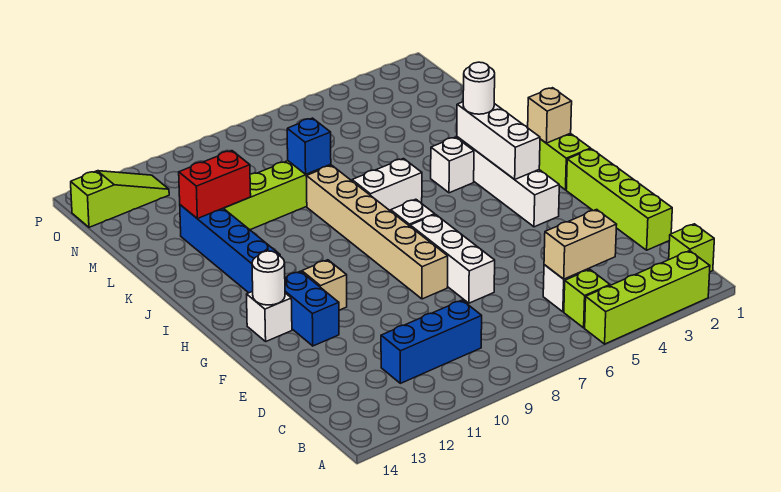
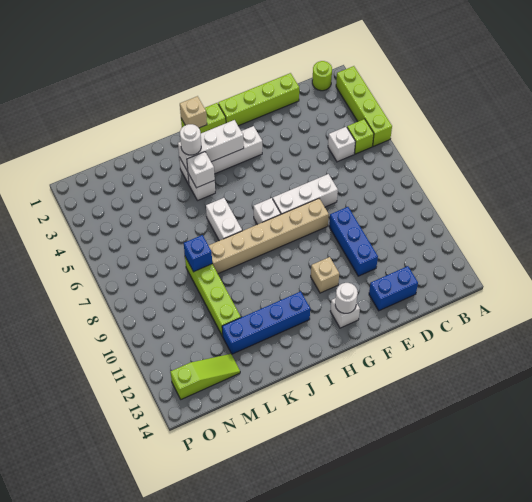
lime brick B1 level 1 -> lime round brick B1 level 1
tan brick C4:C5 level 2 -> none
blue brick C9:C11 level 1 -> blue brick E9:E11 level 1
blue brick F12:G12 level 1 -> blue brick D13:E13 level 1
none -> white brick J4 level 2
red brick L11:L12 level 2 -> none
lime slope O12:O14 level 1 top 14 -> lime slope M13:O13 level 1 top O

